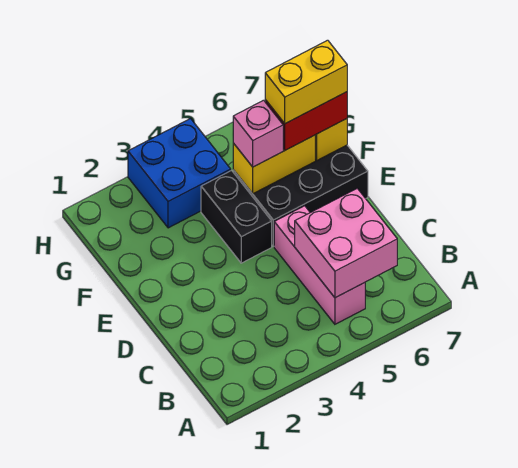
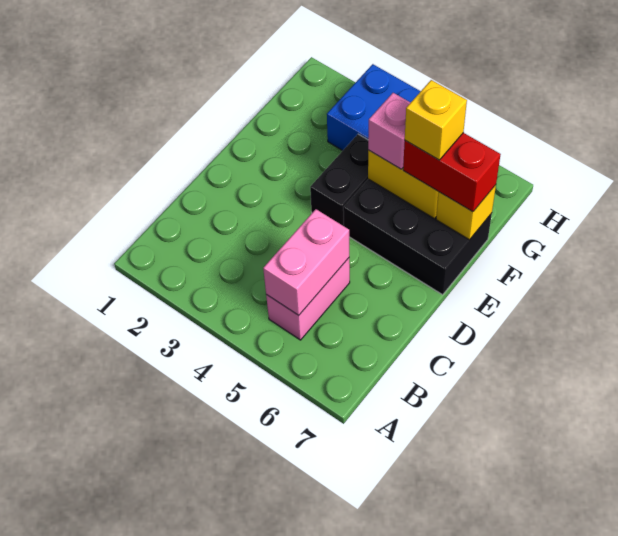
pink brick B5:D5 level 1 -> pink brick B5:C5 level 1
pink brick B5:C6 level 2 -> pink brick B5:C5 level 2
yellow brick F6:F7 level 4 -> yellow brick F6 level 4

